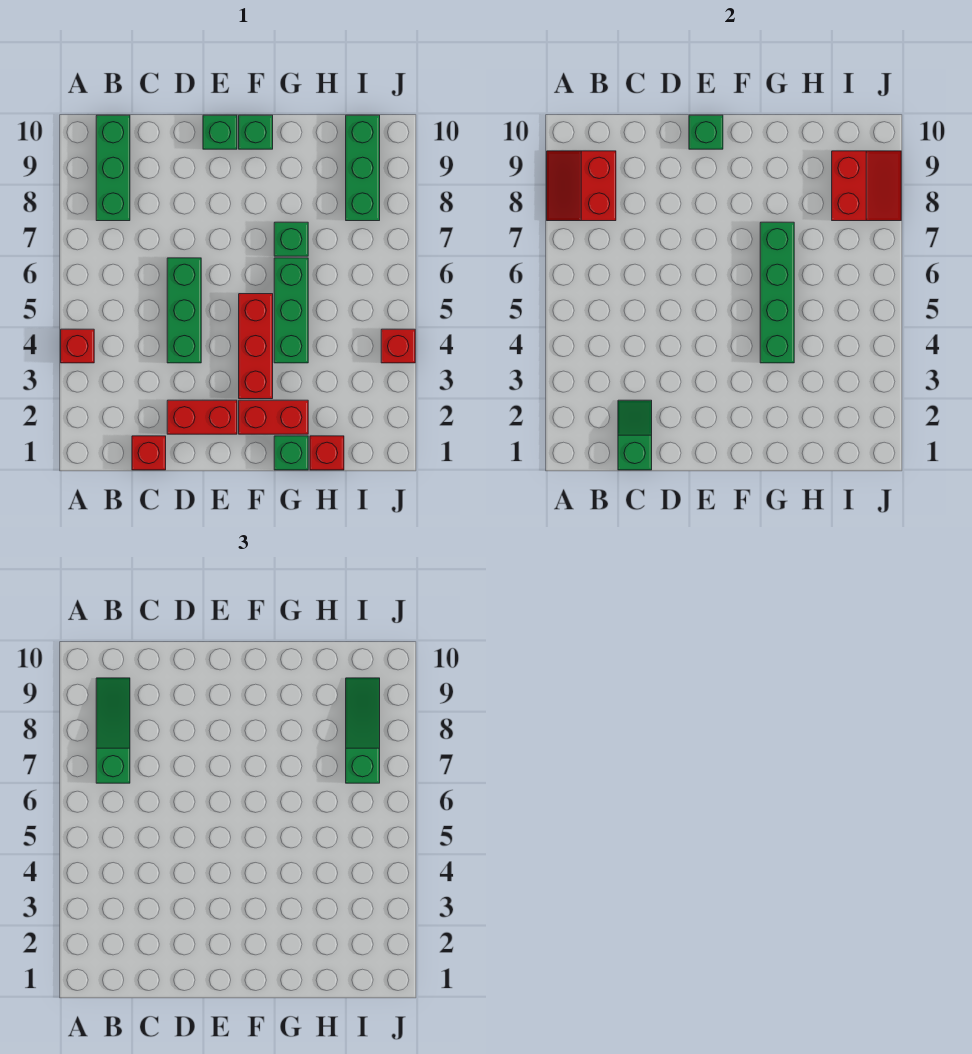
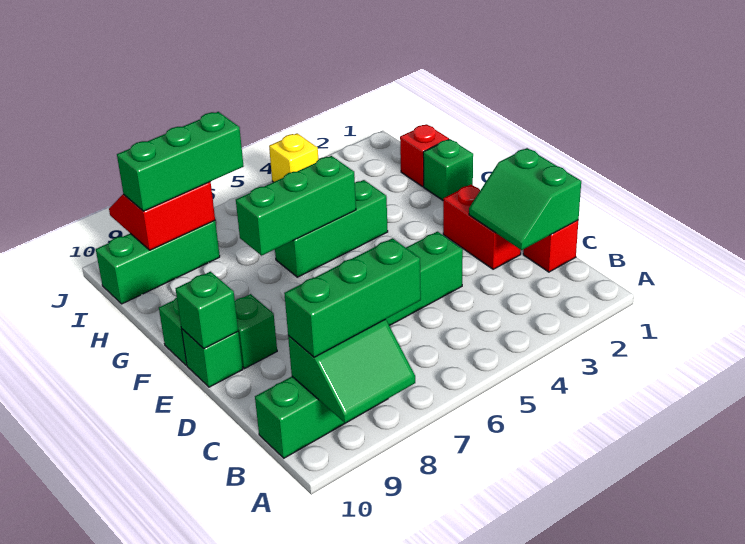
red brick A4 level 1 -> none
red slope A8:B9 level 2 top B -> green slope A8:B9 level 2 top B
green slope B7:B9 level 3 top 7 -> green brick B7:B9 level 3
green slope C1:C2 level 2 top 1 -> green slope C1:D2 level 2 top 1
red brick F2:G2 level 1 -> none
red brick F3:F5 level 1 -> none
green brick G4:G7 level 2 -> green brick G5:G7 level 2
green brick G7 level 1 -> green brick E9 level 1
green slope I7:I9 level 3 top 7 -> green brick I7:I9 level 3
red brick J4 level 1 -> yellow brick J4 level 1

